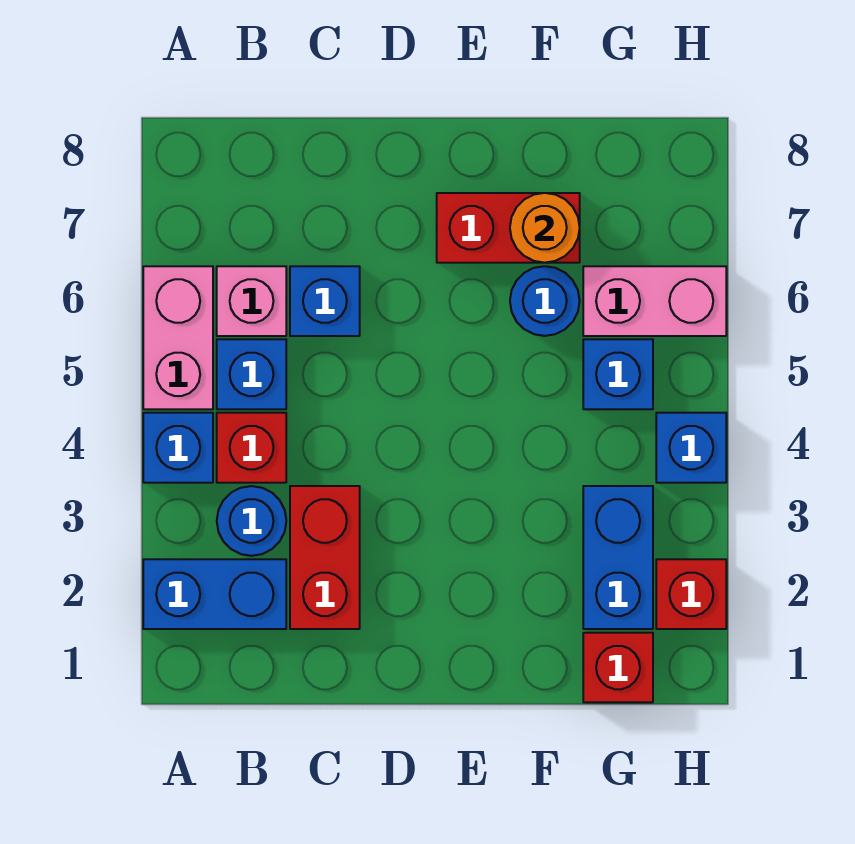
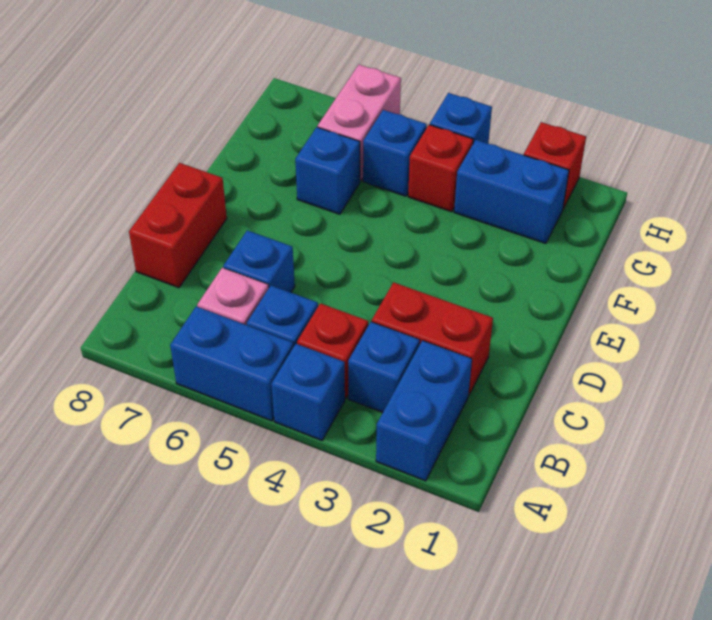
pink brick A5:A6 level 1 -> blue brick A5:A6 level 1
blue round brick B3 level 1 -> blue brick B3 level 1
red brick E7:F7 level 1 -> red brick C8:D8 level 1
blue round brick F6 level 1 -> blue brick F6 level 1
orange round brick F7 level 2 -> none
red brick G1 level 1 -> red brick G4 level 1

